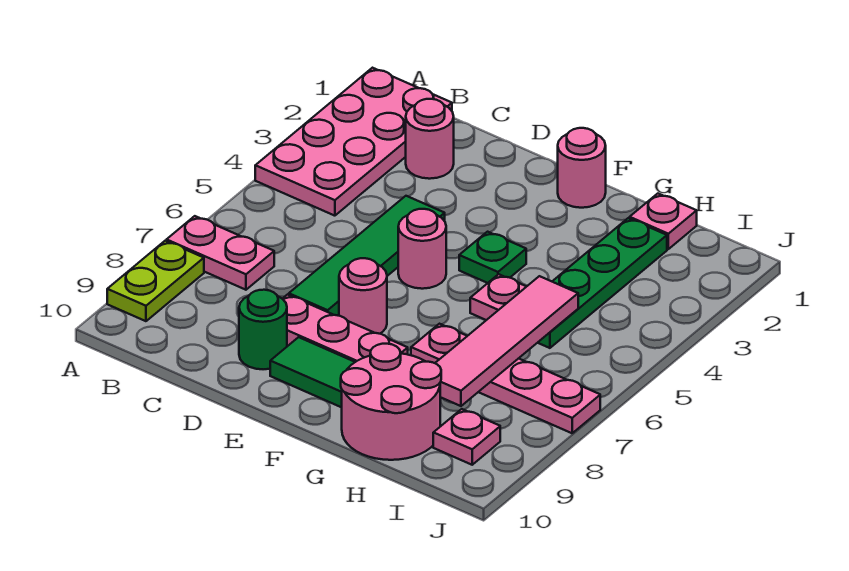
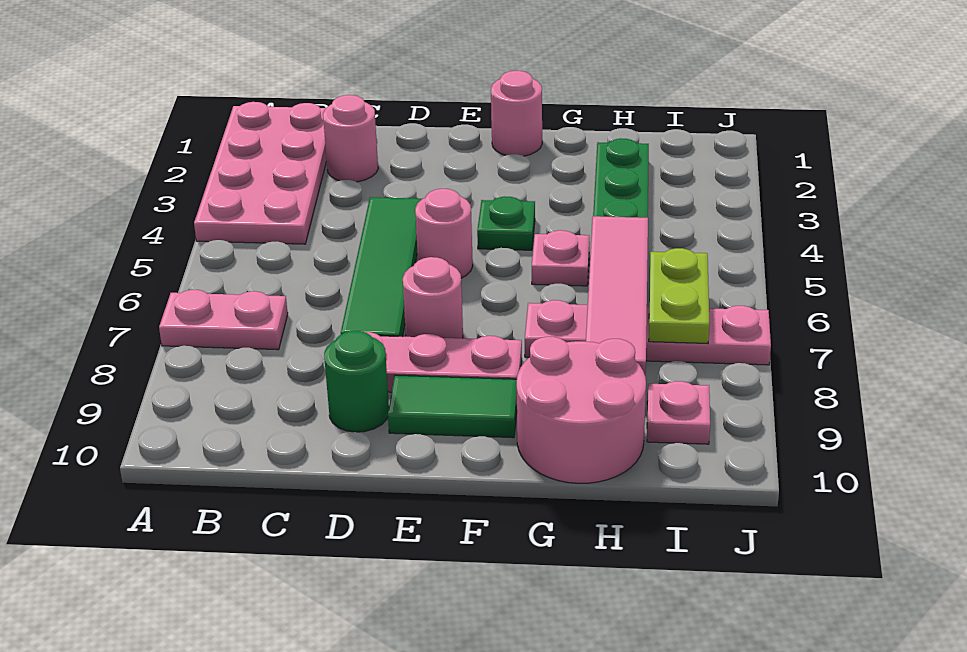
lime plate A8:A9 level 1 -> lime plate I6:I7 level 2
pink plate H1 level 1 -> none

